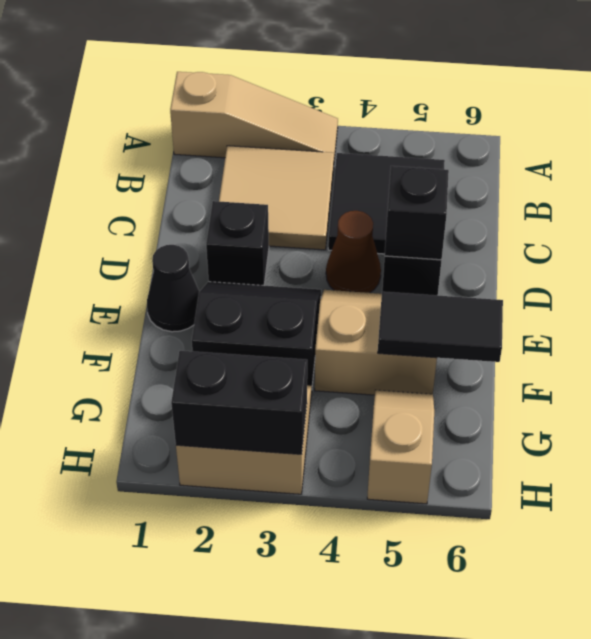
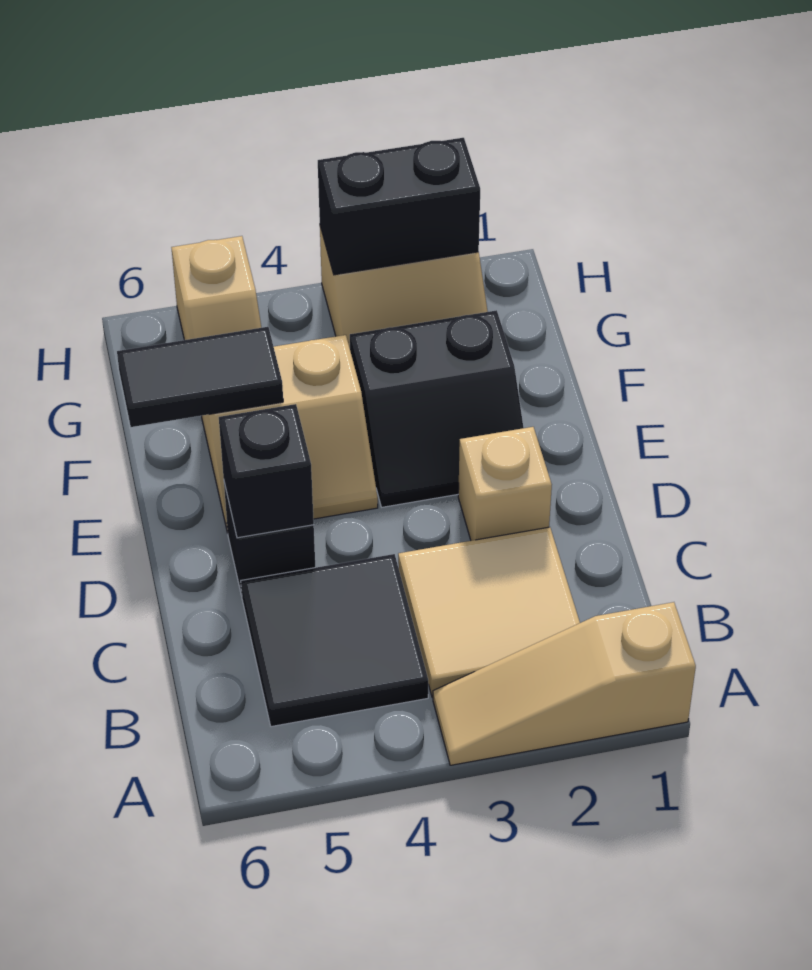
black brick D2 level 1 -> tan brick D2 level 1
brown cone D4 level 1 -> none
black cone E1 level 1 -> none

